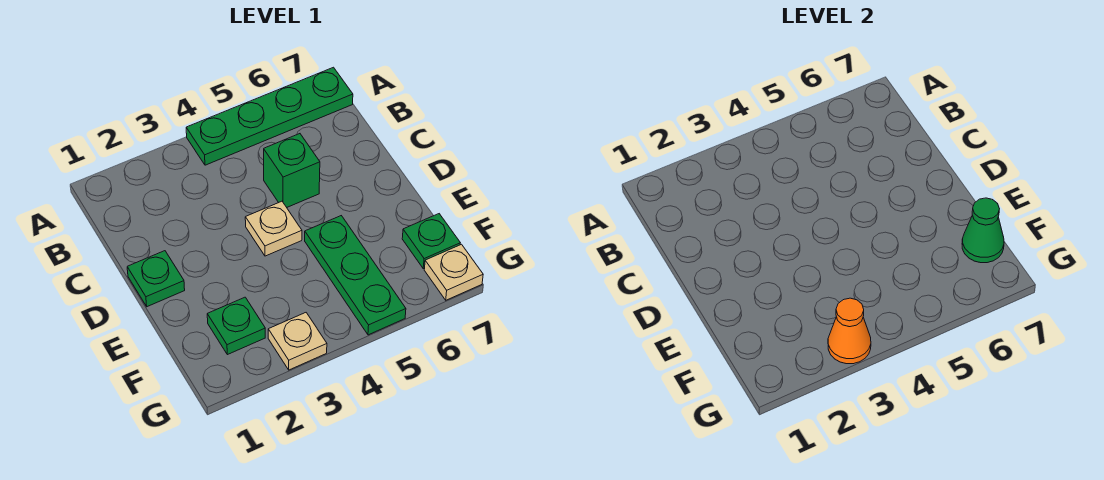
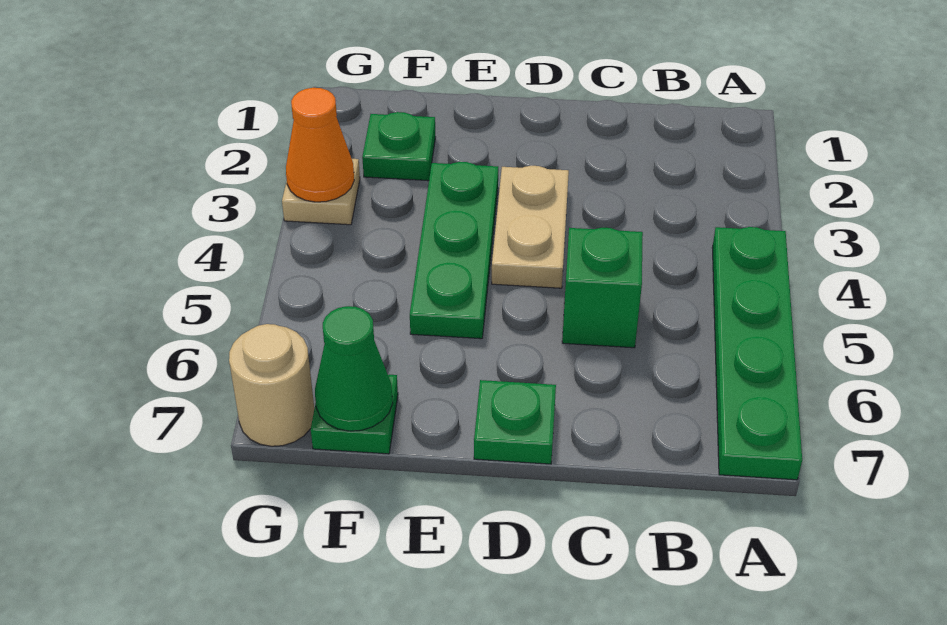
green plate D1 level 1 -> green plate D7 level 1
tan plate D4 level 1 -> tan plate D3:D4 level 1
green plate E5:G5 level 1 -> green plate E3:E5 level 1
tan plate G7 level 1 -> tan round brick G7 level 1

